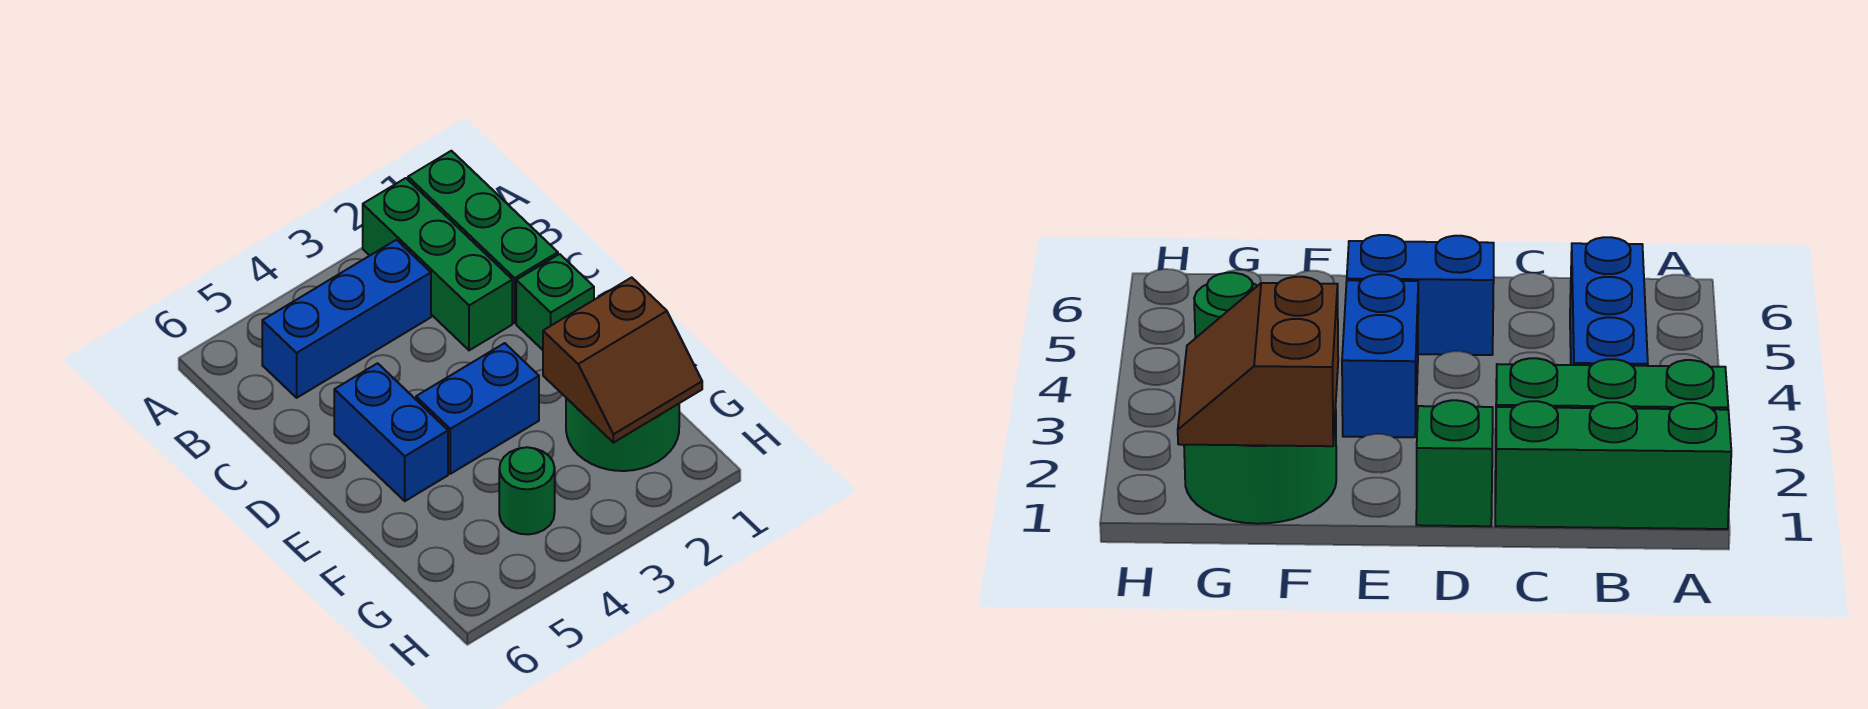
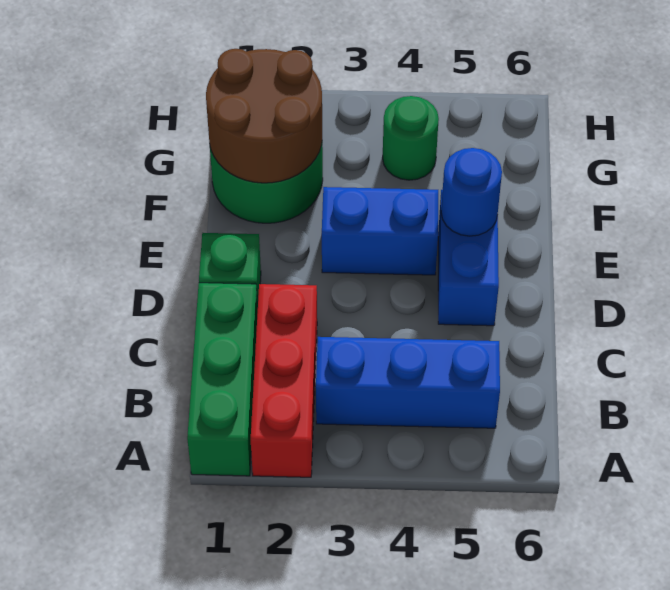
green brick A2:C2 level 1 -> red brick A2:C2 level 1
none -> blue round brick E5 level 2
brown slope F1:G2 level 2 top F -> brown round brick F1:G2 level 2

